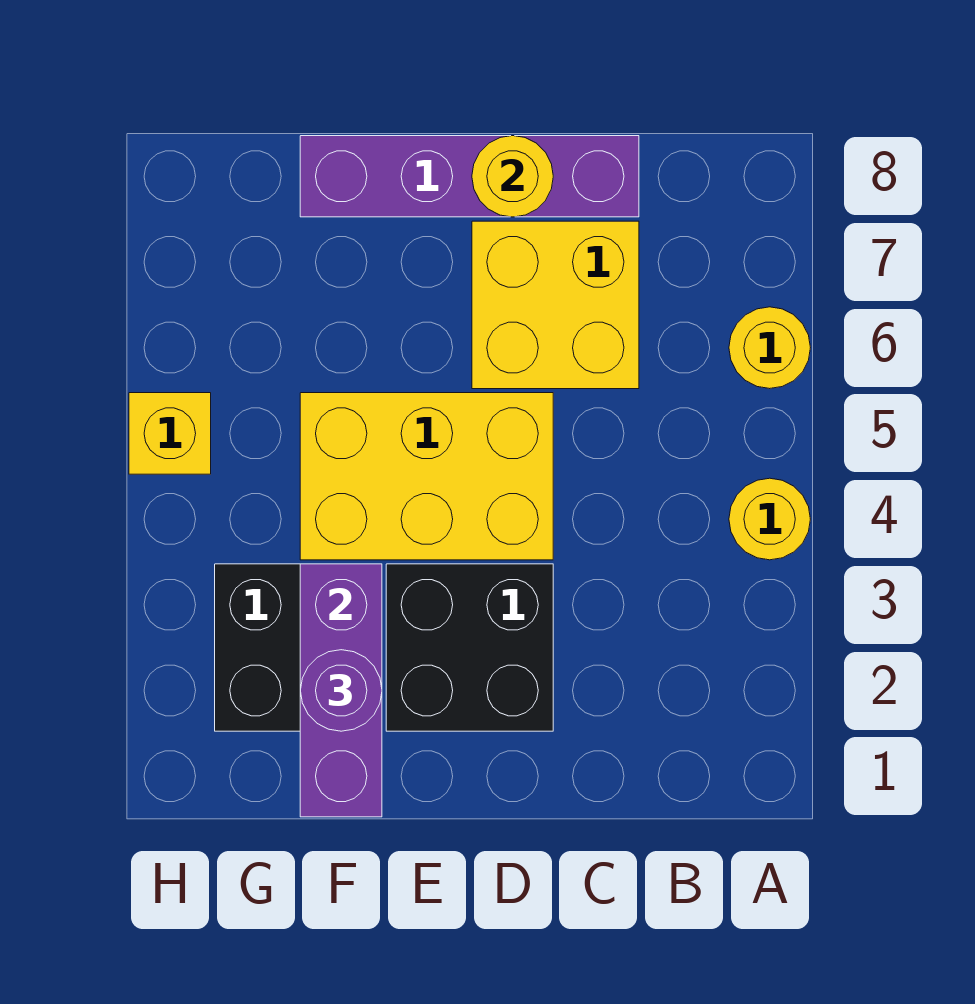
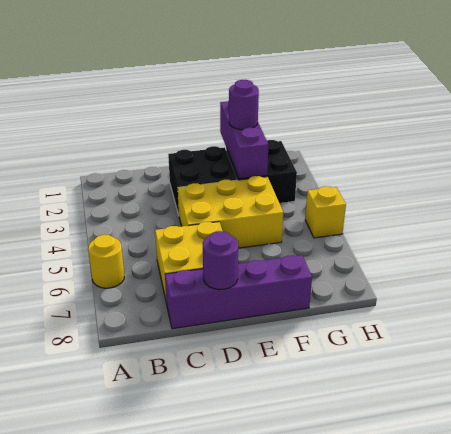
yellow round brick A4 level 1 -> none
yellow round brick D8 level 2 -> purple round brick D8 level 2

